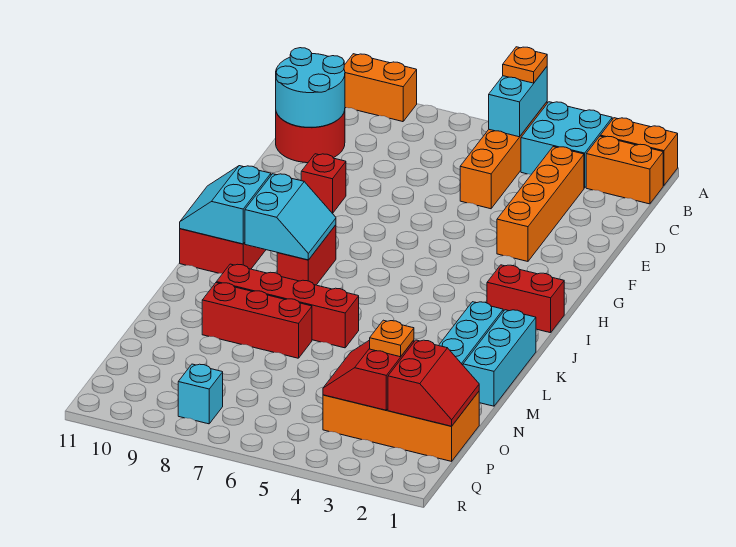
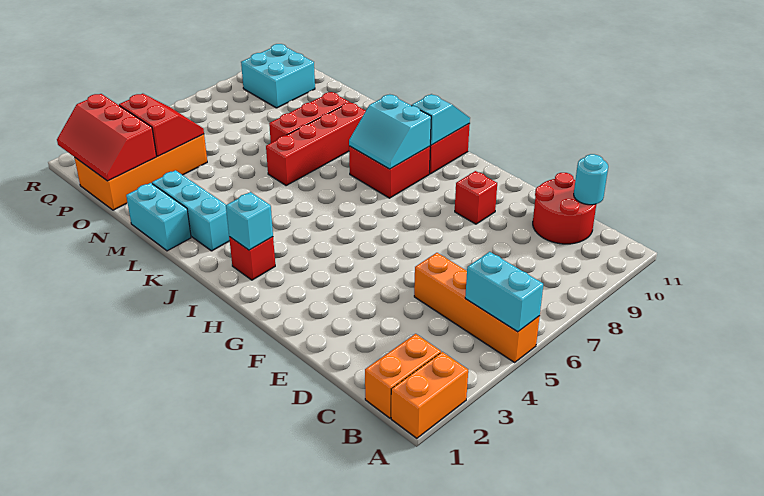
cyan brick A3:B4 level 1 -> cyan brick P9:Q10 level 1
orange plate A5 level 3 -> none
orange brick A9:A10 level 1 -> none
orange brick C3:F3 level 1 -> none
cyan round brick C10:D11 level 2 -> cyan round brick C11 level 2
red brick I1:I2 level 1 -> red brick I2 level 1
red brick I8:J8 level 1 -> red brick I8:J9 level 1
cyan slope I10:J11 level 2 top 10 -> cyan slope I10:I11 level 2 top 10
cyan brick K1:M1 level 1 -> cyan brick L1:M1 level 1
red slope O1:P2 level 2 top 2 -> red slope O1:Q2 level 2 top 2
orange plate O3 level 3 -> none
cyan brick Q8 level 1 -> cyan brick I2 level 2

